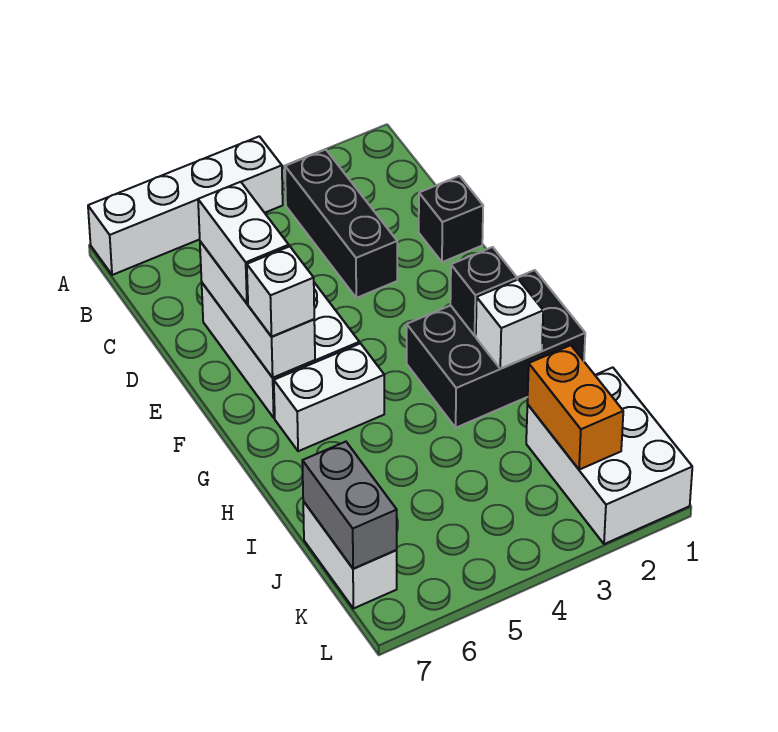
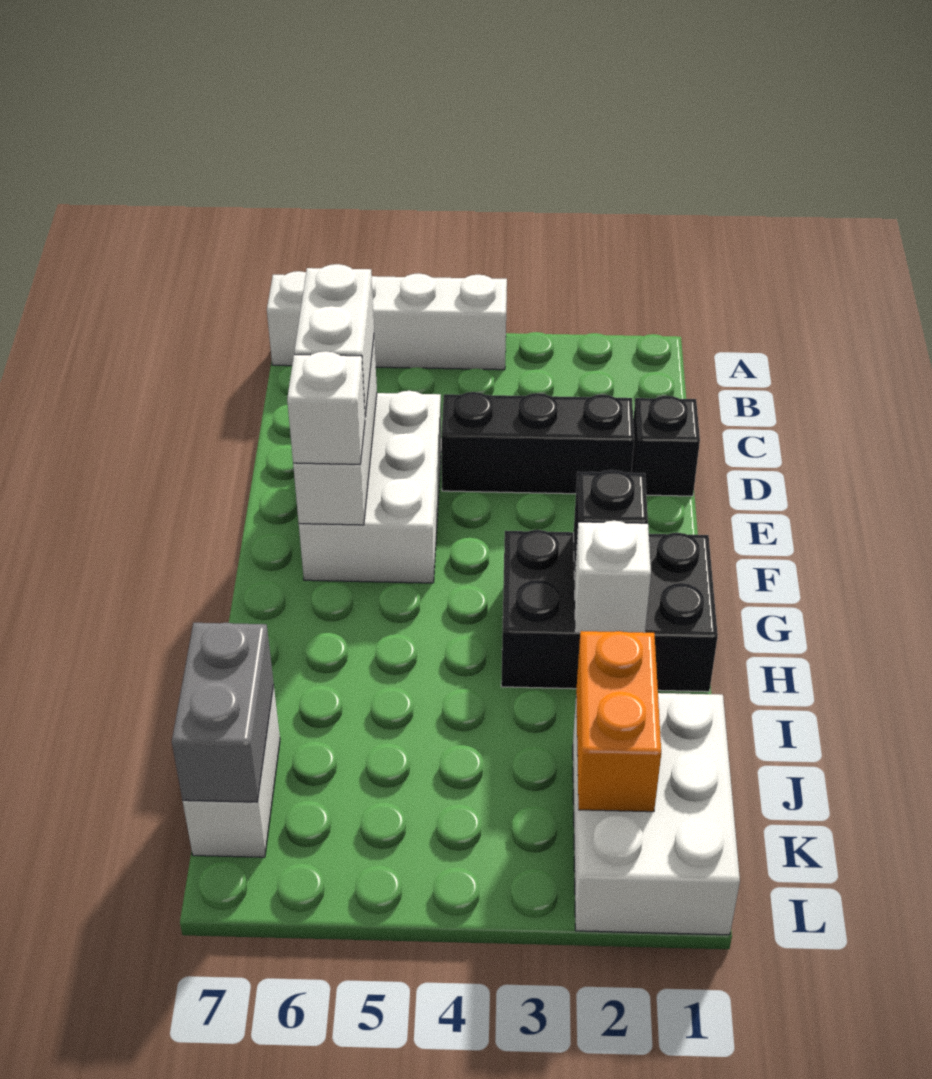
black brick B3:D3 level 1 -> black brick D2:D4 level 1
white brick G5:G6 level 1 -> none

